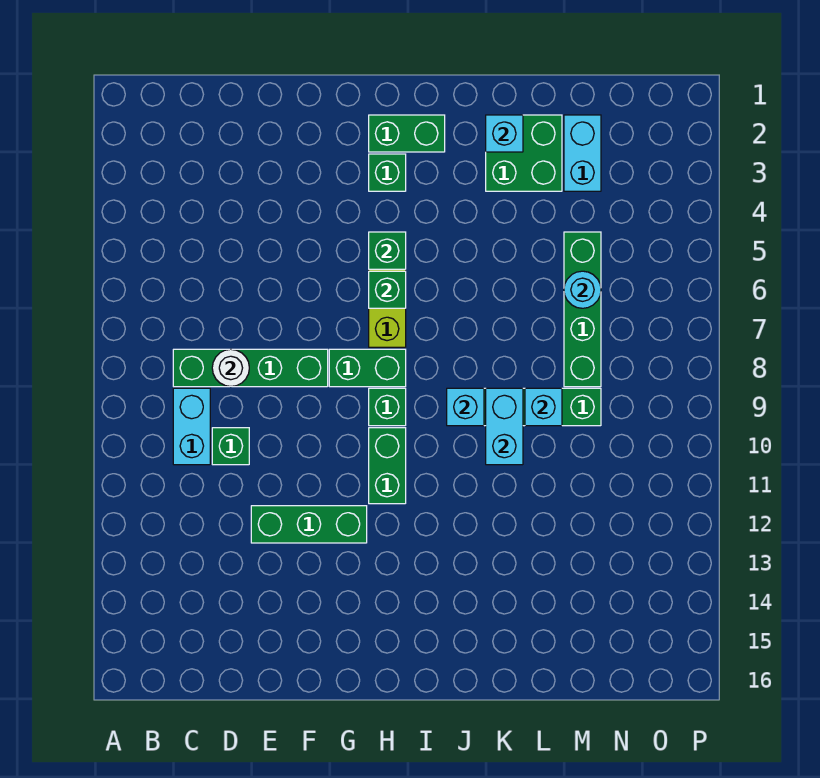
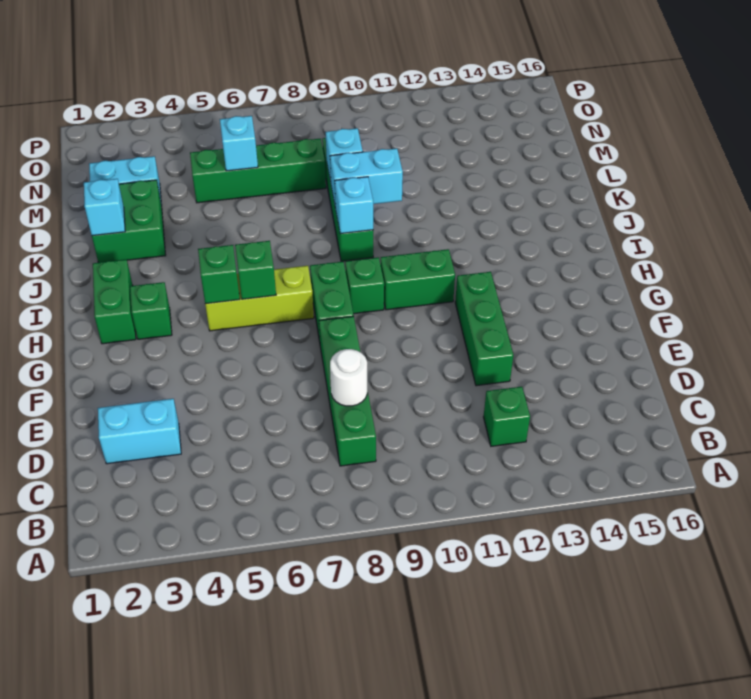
cyan brick C9:C10 level 1 -> cyan brick D2:D3 level 1
green brick D10 level 1 -> green brick C12 level 1
cyan round brick M6 level 2 -> cyan brick M6 level 2

